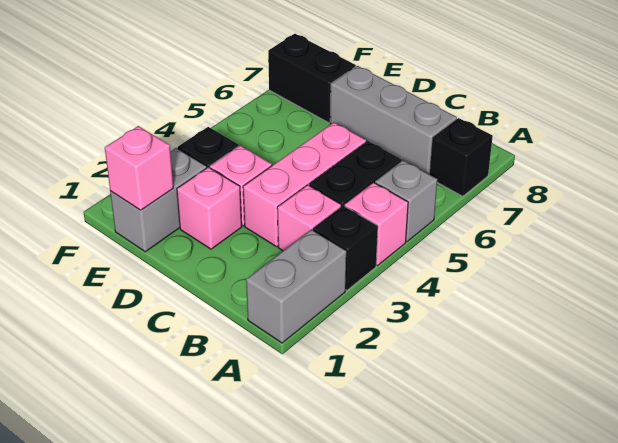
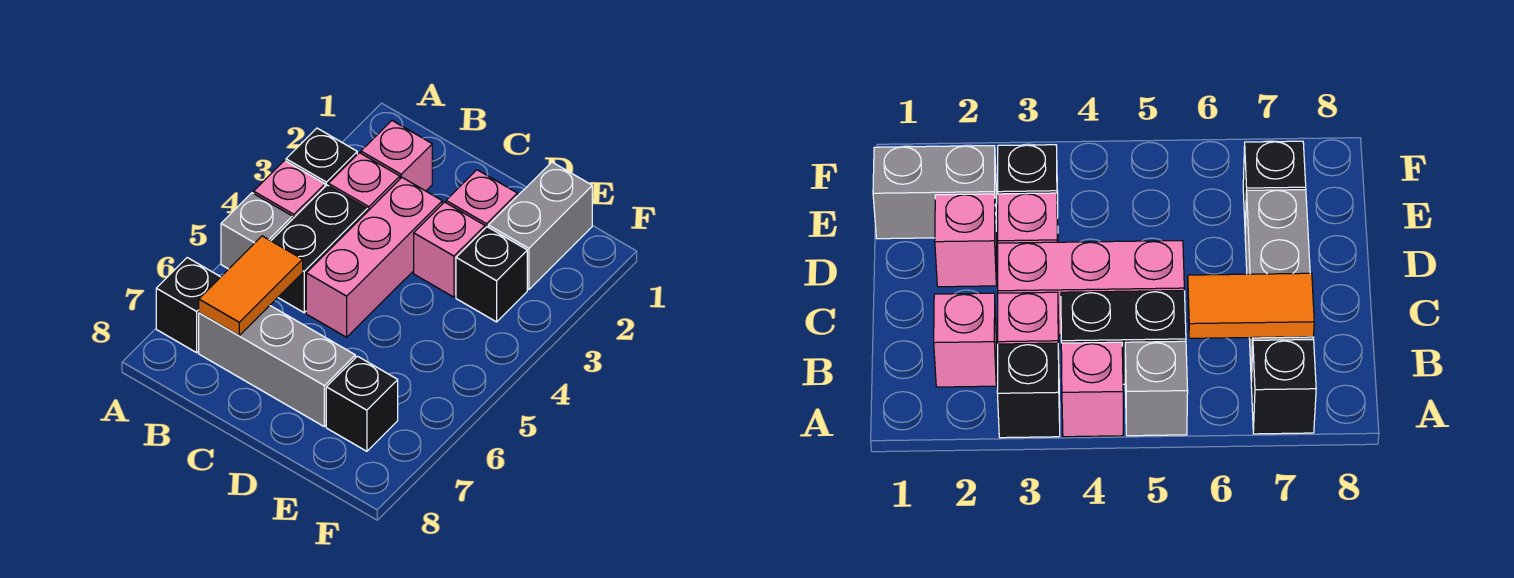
grey brick A1:A2 level 1 -> none
none -> orange tile B6:B7 level 2
pink brick E1 level 2 -> pink brick B2 level 1
black brick E7:F7 level 1 -> black brick E7 level 1

